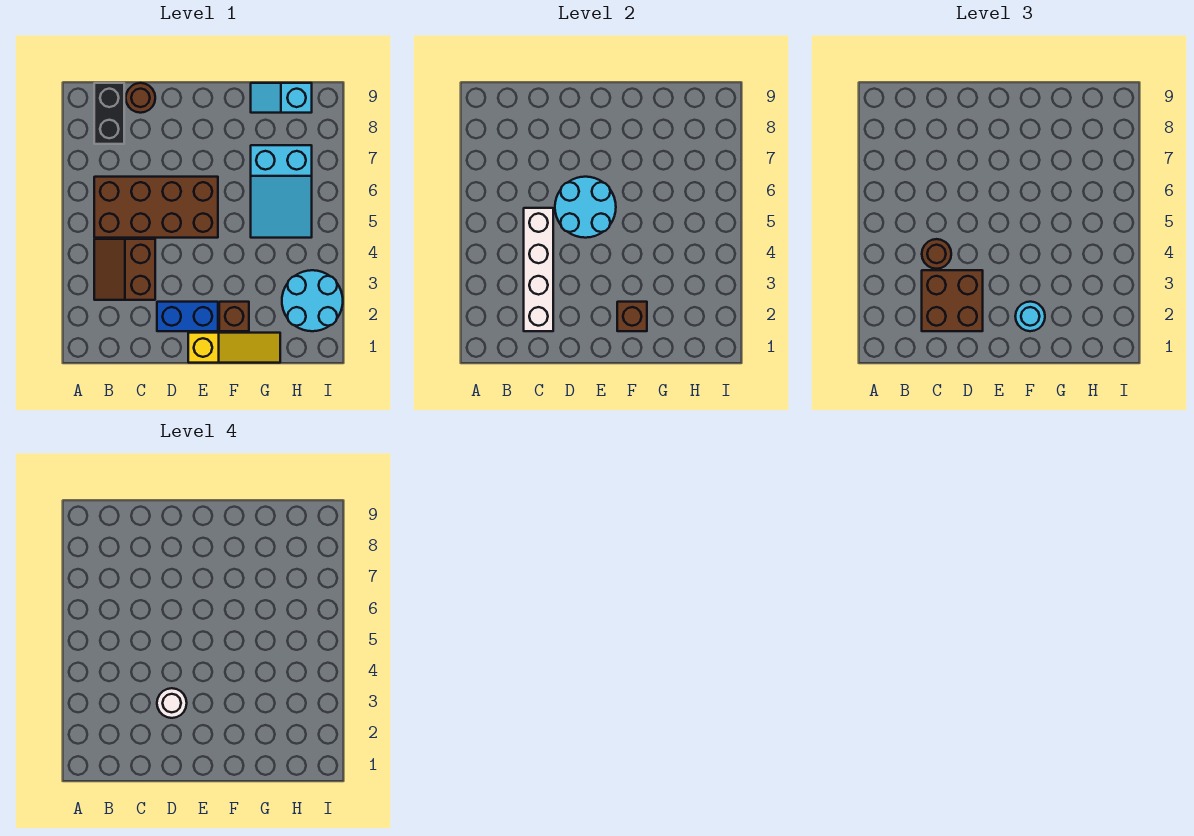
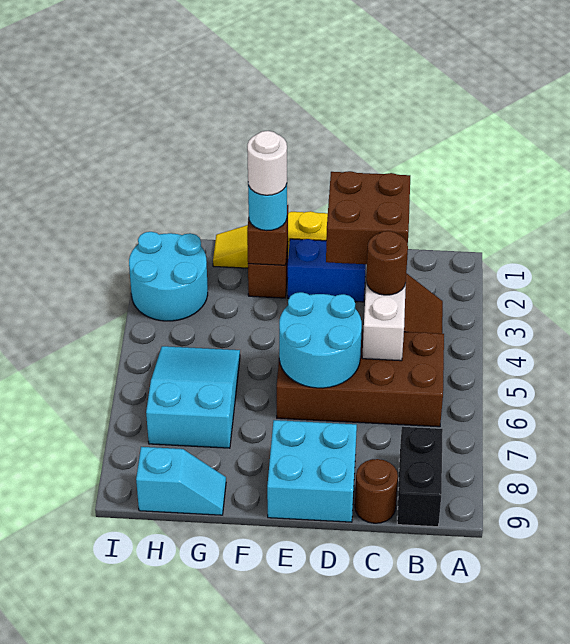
white round brick D3 level 4 -> white round brick F2 level 4
none -> cyan brick D8:E9 level 1

